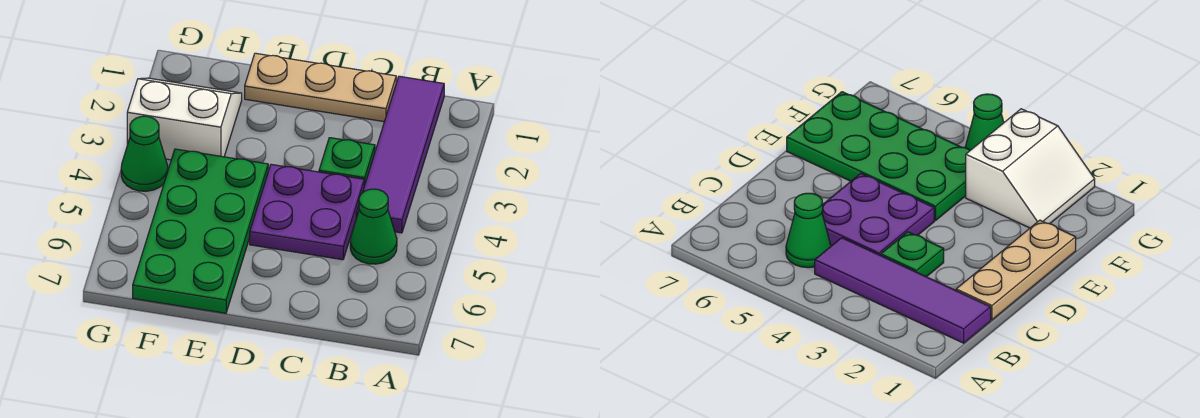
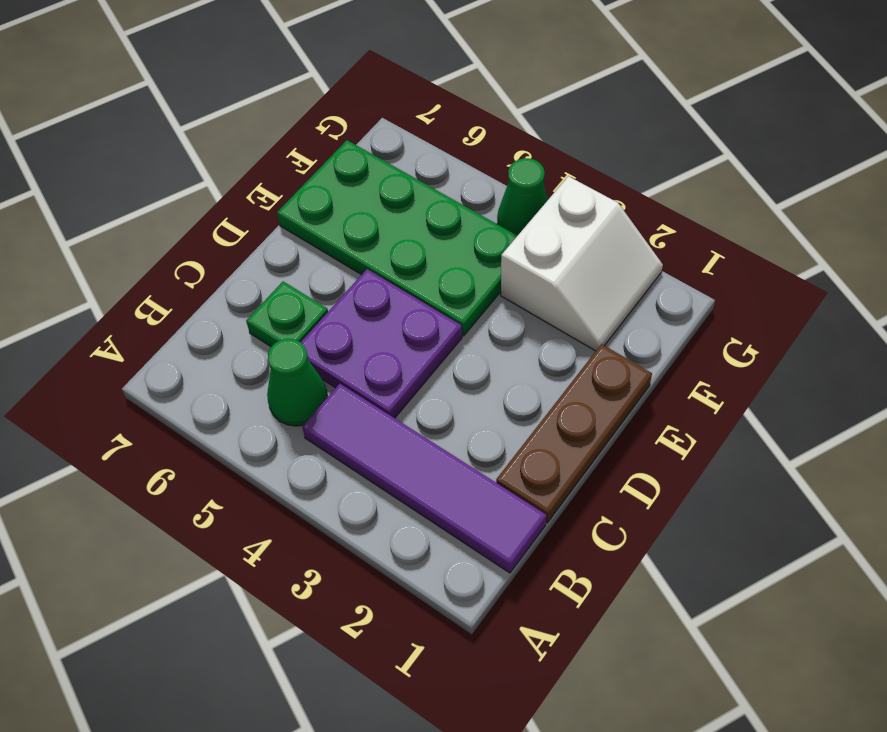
tan plate C1:E1 level 1 -> brown plate C1:E1 level 1
green plate C3 level 1 -> green plate C6 level 1

